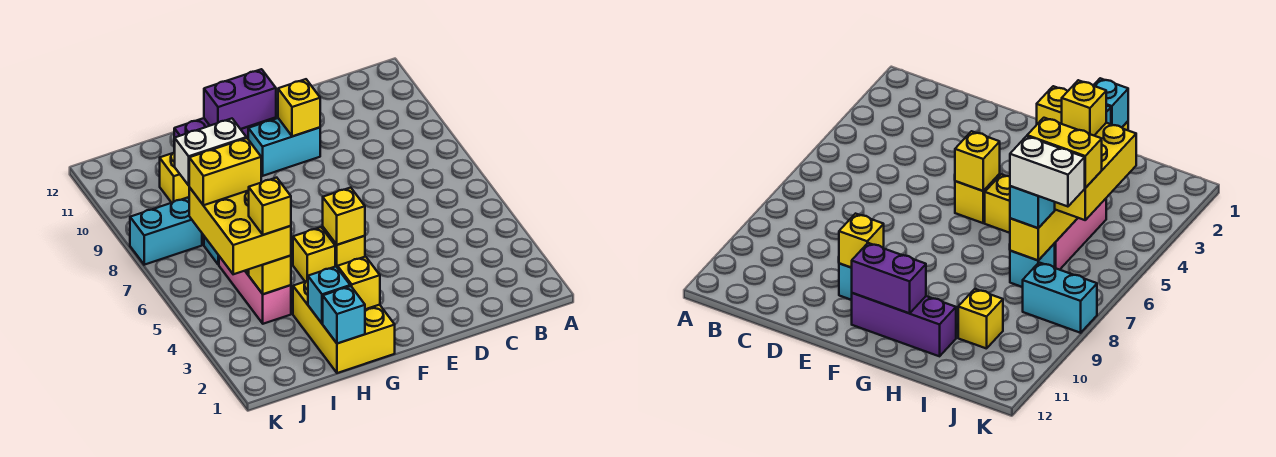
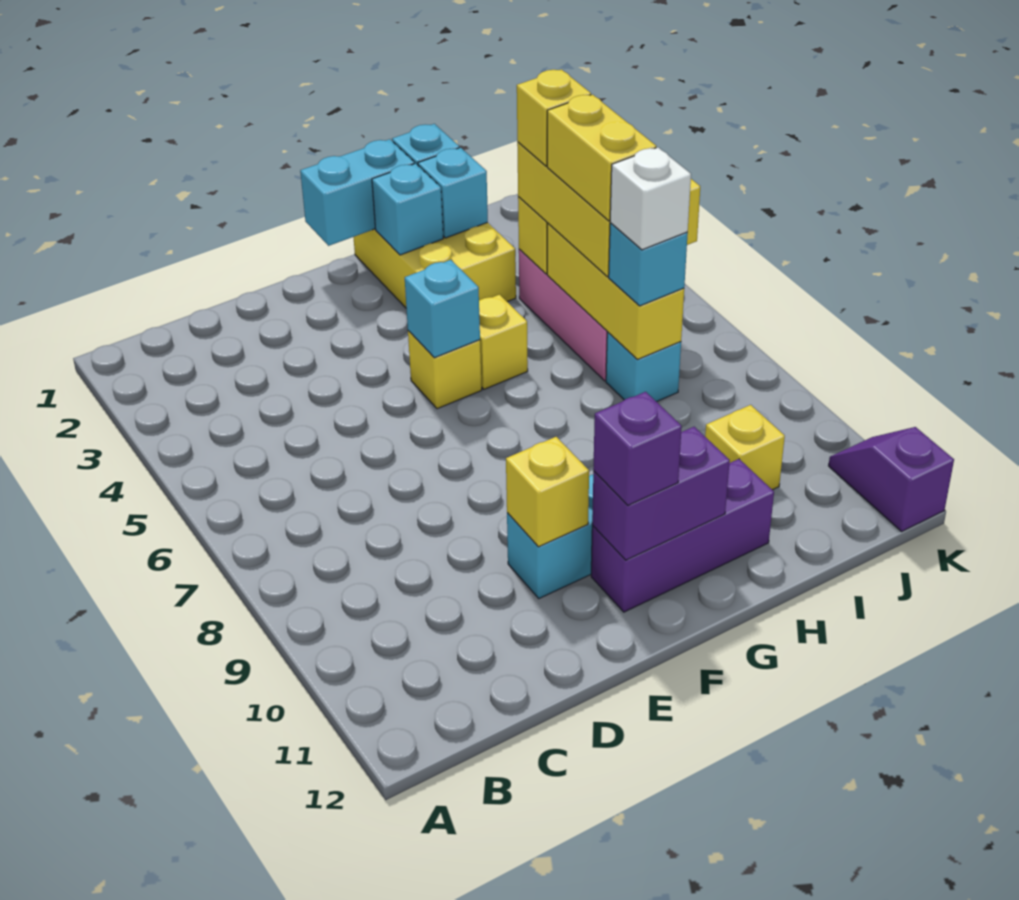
yellow brick F5 level 2 -> cyan brick F5 level 2
none -> purple brick F11 level 3
yellow brick G2 level 2 -> cyan brick G2 level 2
yellow brick I6:J6 level 4 -> yellow brick I5:I6 level 4
white brick I7:J7 level 4 -> white brick I7 level 4
cyan brick J8:K8 level 1 -> cyan brick F1:G1 level 2
none -> purple slope K11:K12 level 1 top 12

